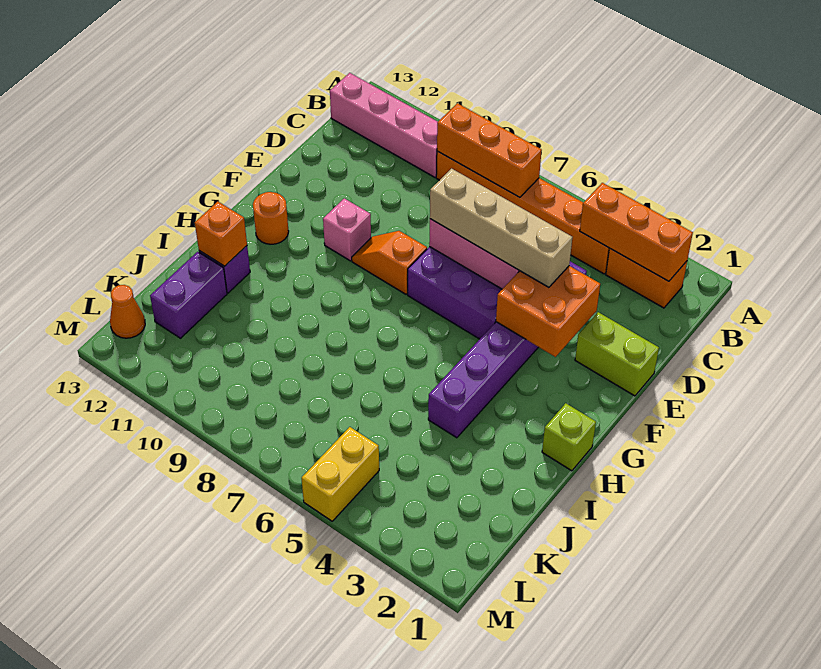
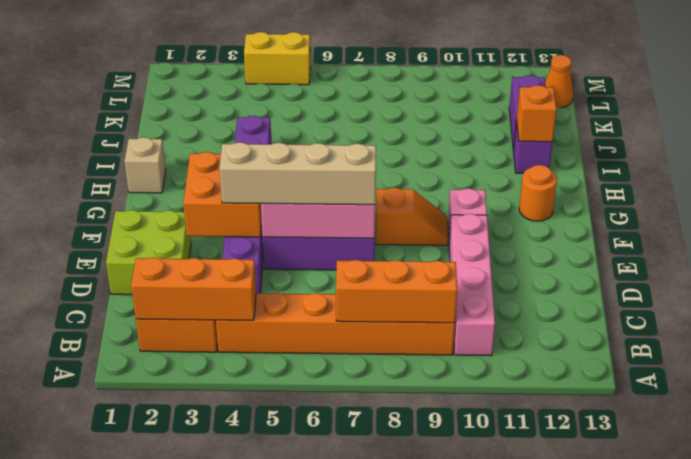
pink brick B10:B13 level 1 -> pink brick B10:E10 level 1
lime brick E1:E2 level 1 -> lime brick D1:E2 level 1
lime brick H1 level 1 -> tan brick H1 level 1
yellow brick L5:M5 level 1 -> yellow brick M4:M5 level 1

